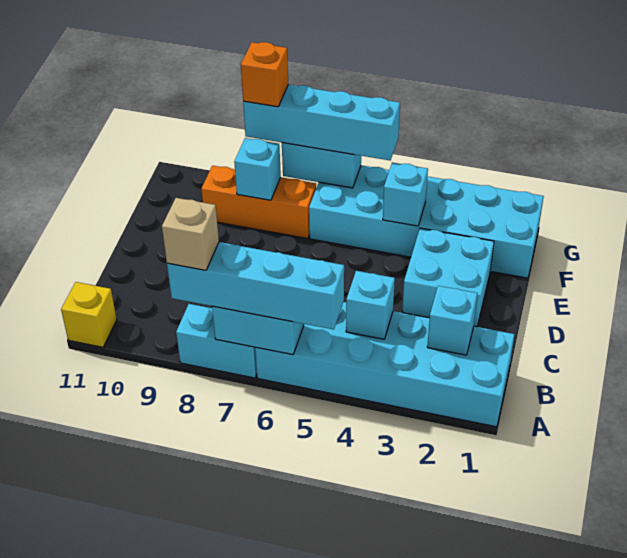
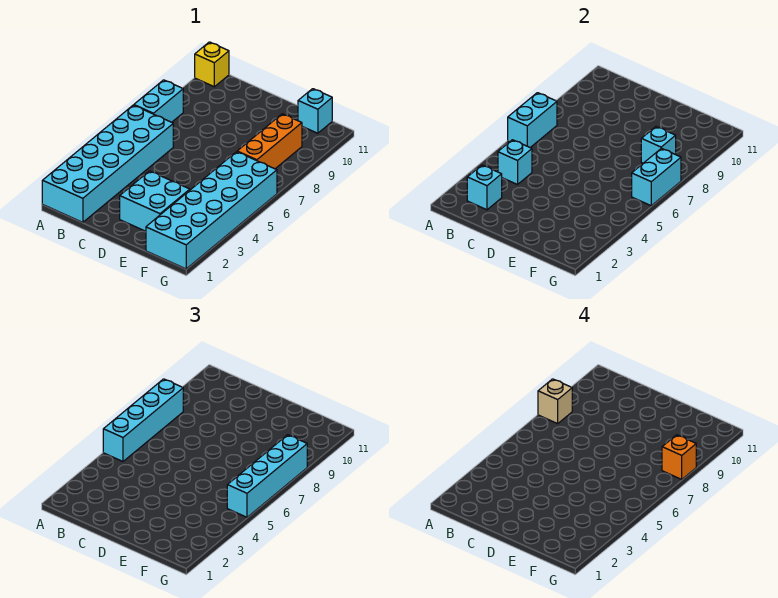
cyan brick F4 level 2 -> cyan brick F11 level 1

